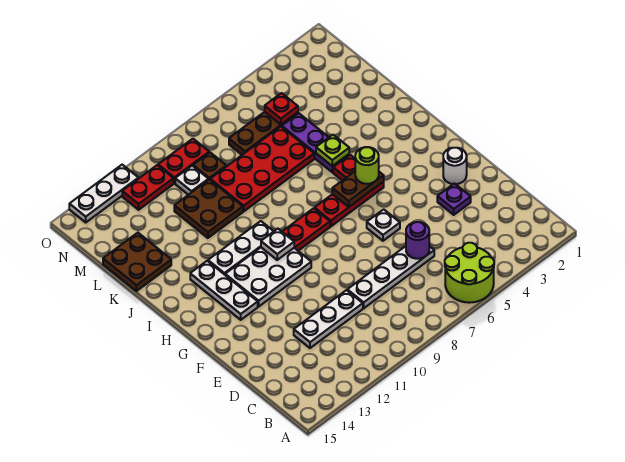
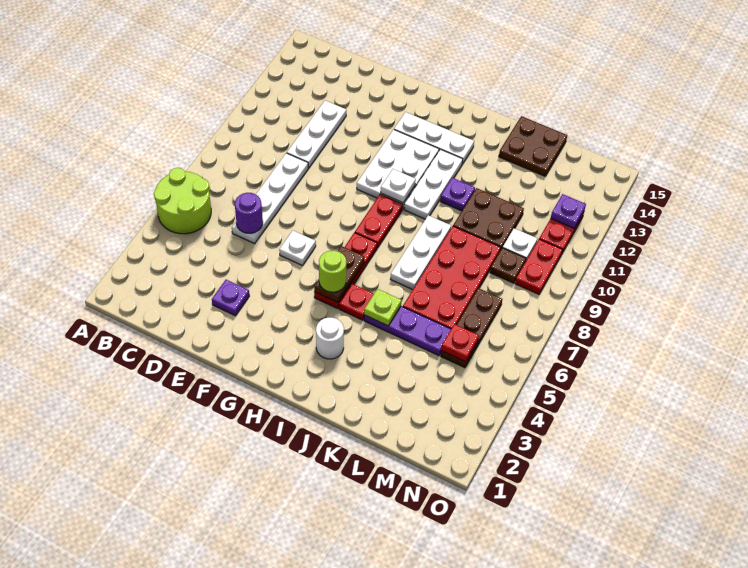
white round brick F2 level 1 -> white round brick I3 level 1
none -> purple plate J11 level 1
none -> purple plate N12 level 2
white plate O12:O14 level 1 -> white plate J7:J9 level 1

